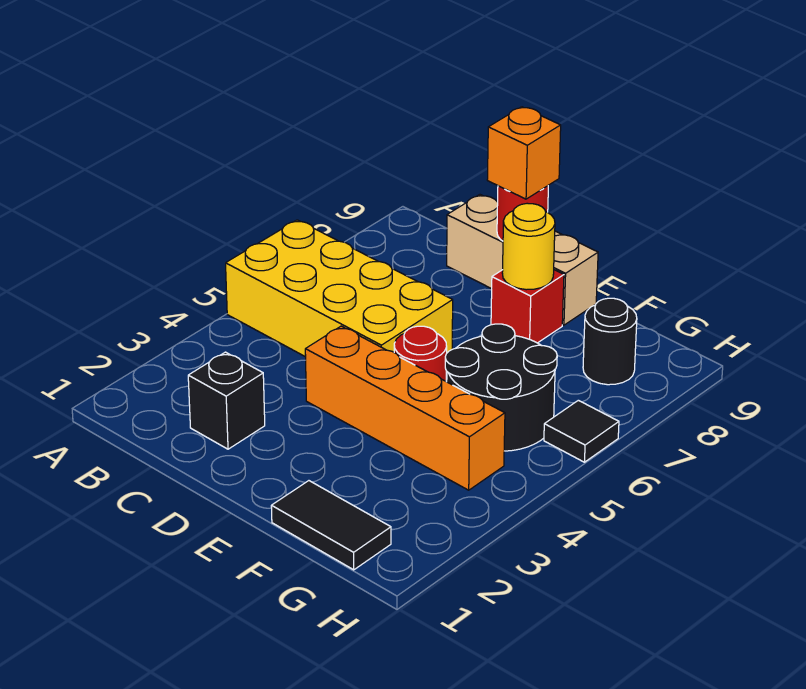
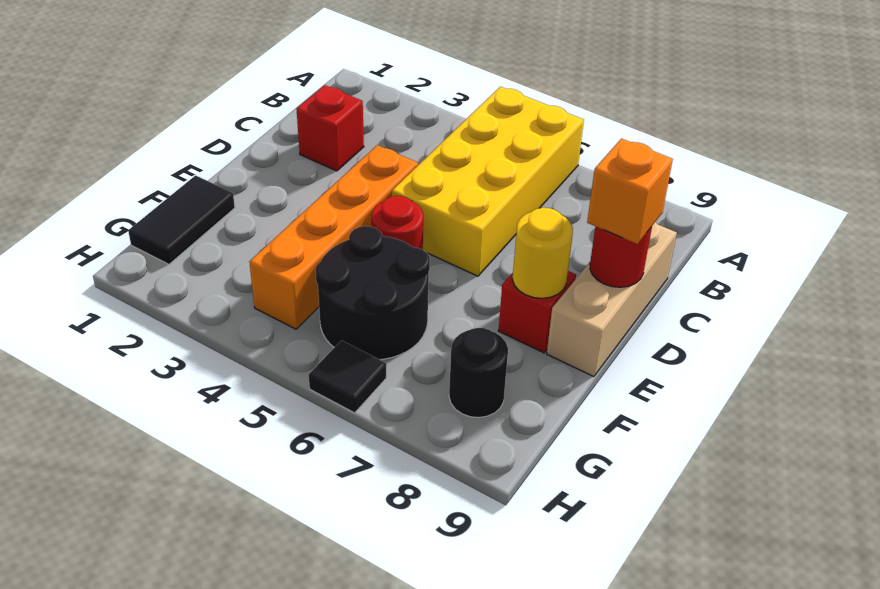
black brick C2 level 1 -> red brick C2 level 1

